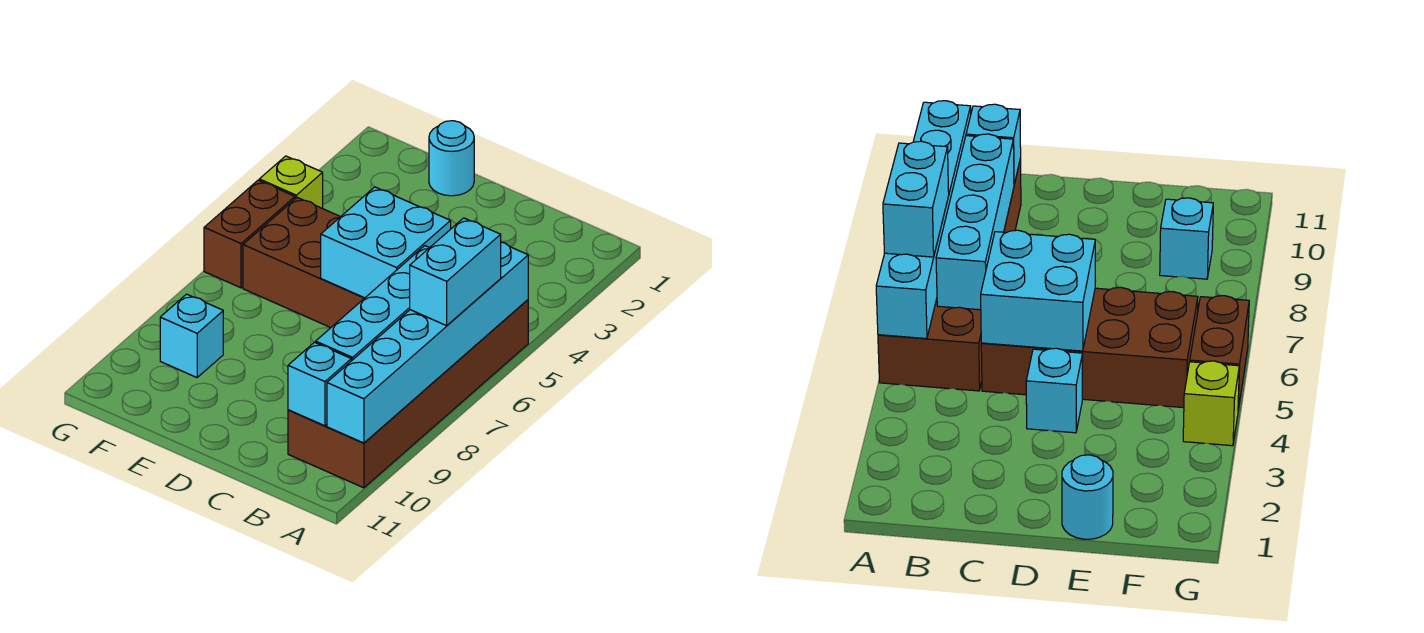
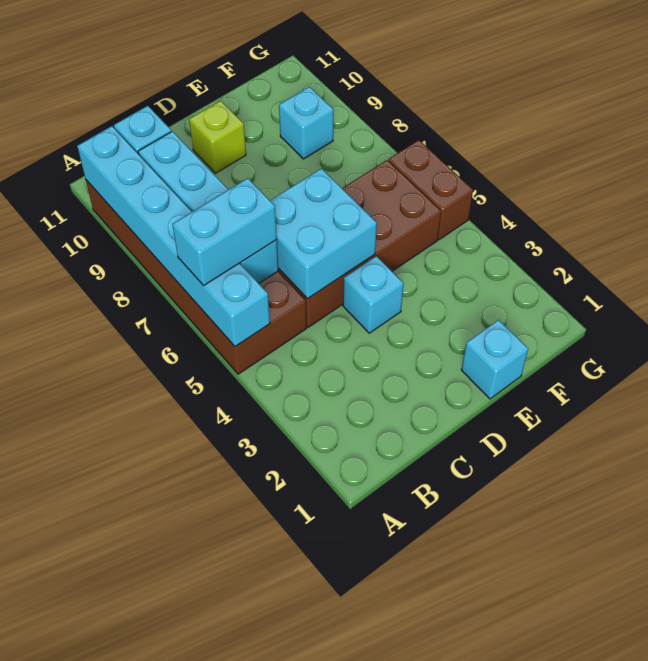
cyan brick A6:A7 level 3 -> cyan brick A6:B6 level 3
cyan round brick E1 level 1 -> cyan brick E1 level 1
lime brick G4 level 1 -> lime brick D10 level 1

